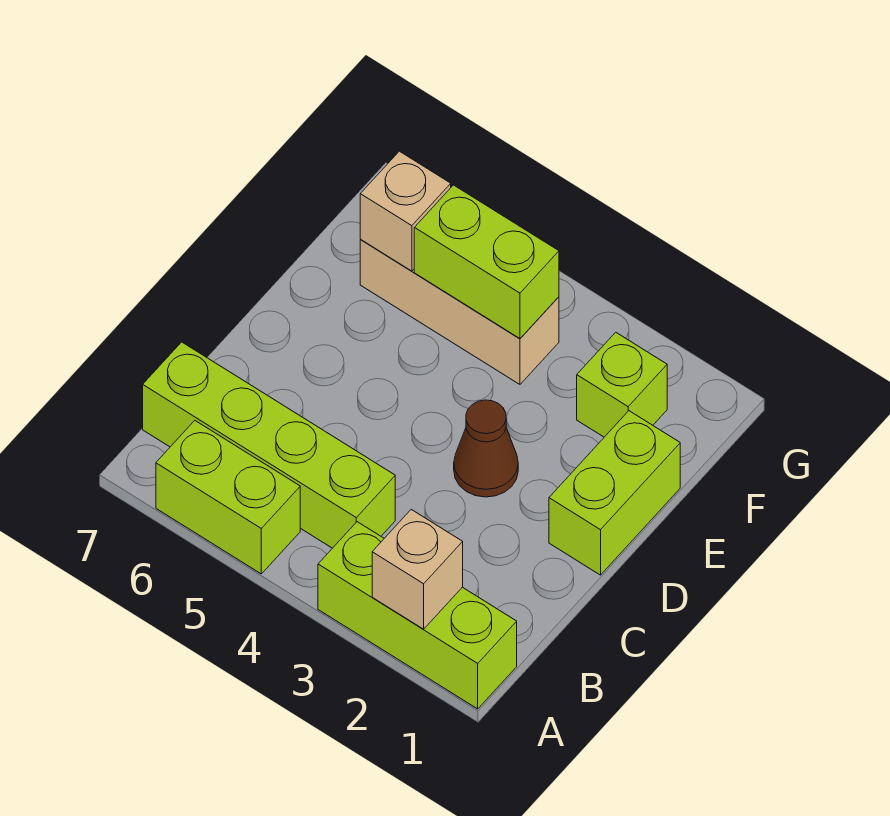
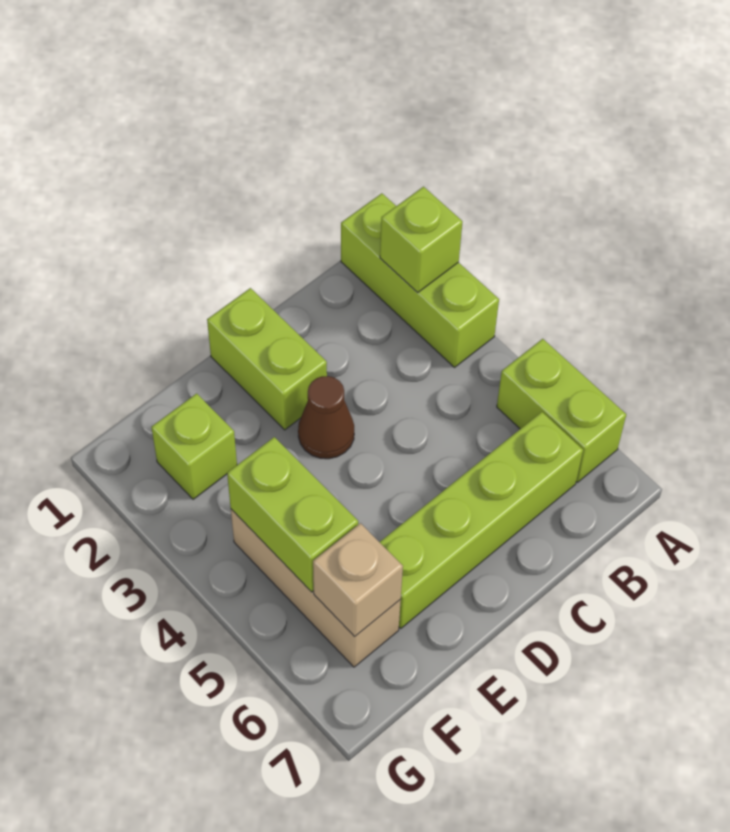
tan brick A2 level 2 -> lime brick A2 level 2
lime brick B4:B7 level 1 -> lime brick B6:E6 level 1
lime brick D1:E1 level 1 -> lime brick D1:D2 level 1

